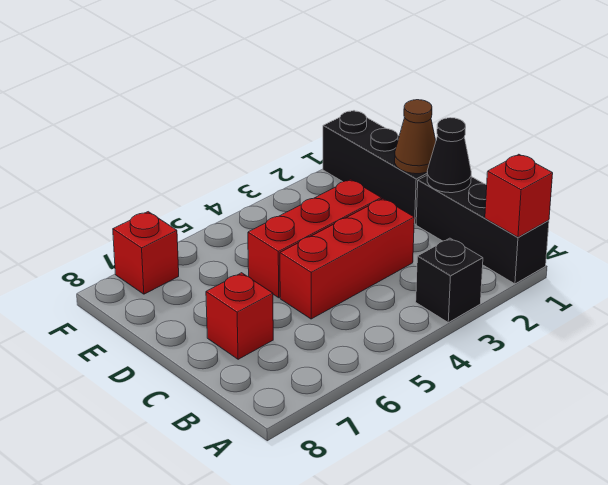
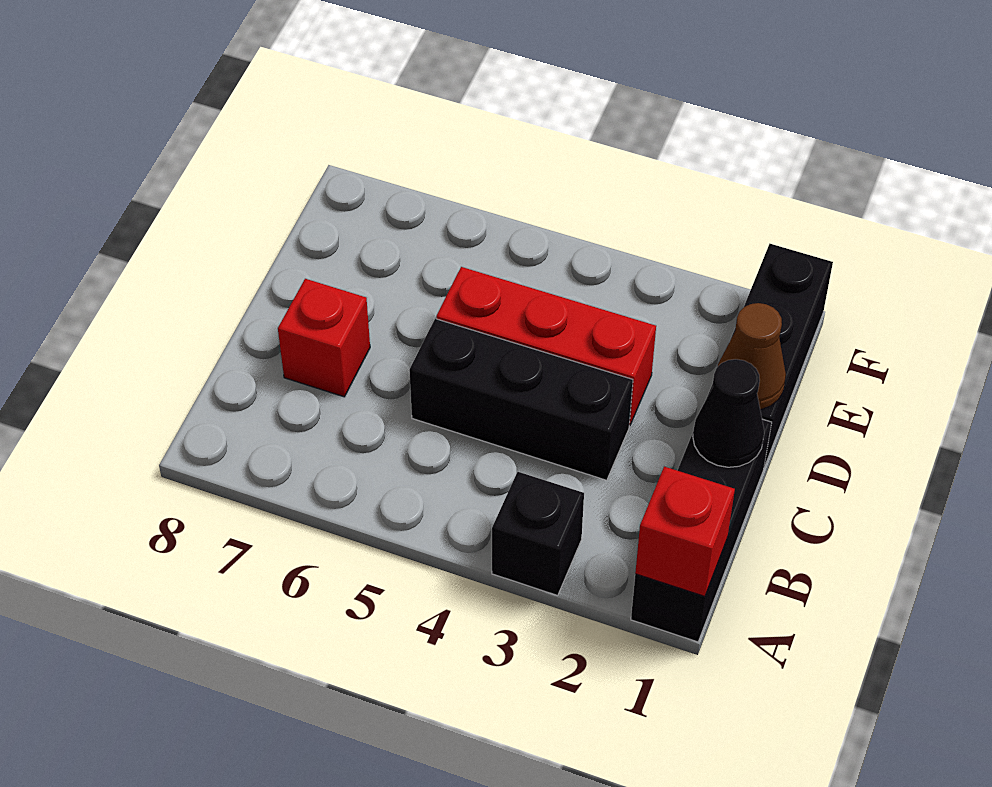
red brick C3:C5 level 1 -> black brick C3:C5 level 1
red brick F7 level 1 -> none

